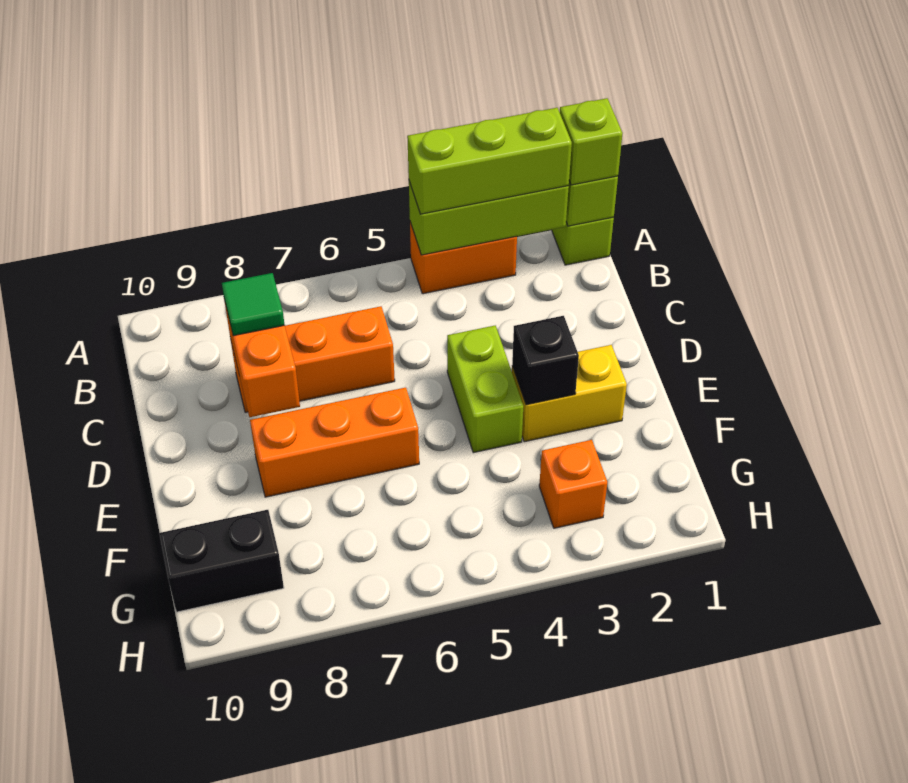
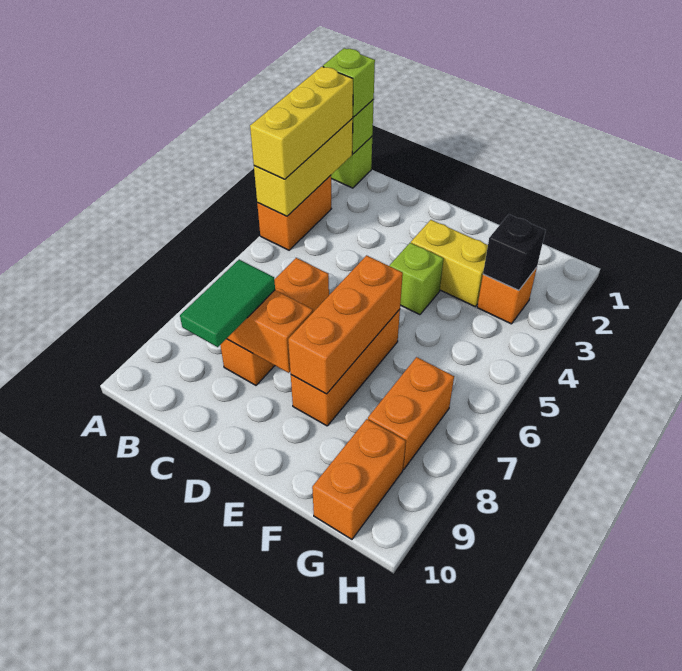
lime brick A2:A4 level 2 -> yellow brick A2:A4 level 2
lime brick A2:A4 level 3 -> yellow brick A2:A4 level 3
green tile C8 level 3 -> green tile C8:C9 level 3
lime brick D4:E4 level 1 -> lime brick E4 level 1
yellow brick E2:E3 level 1 -> yellow brick E3:F3 level 1
black brick E3 level 2 -> black brick G3 level 2
none -> orange brick E6:E8 level 2
none -> orange brick G7:G8 level 1
black brick G9:G10 level 1 -> orange brick G9:G10 level 1

